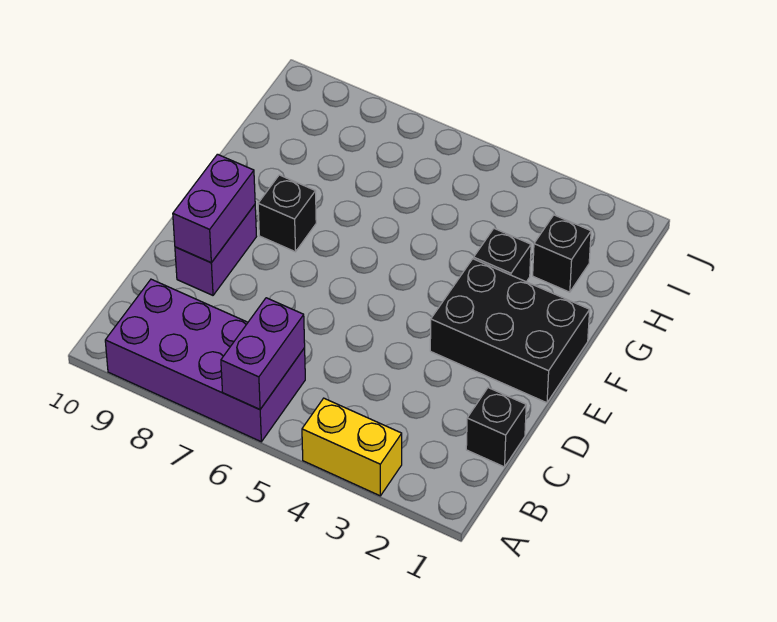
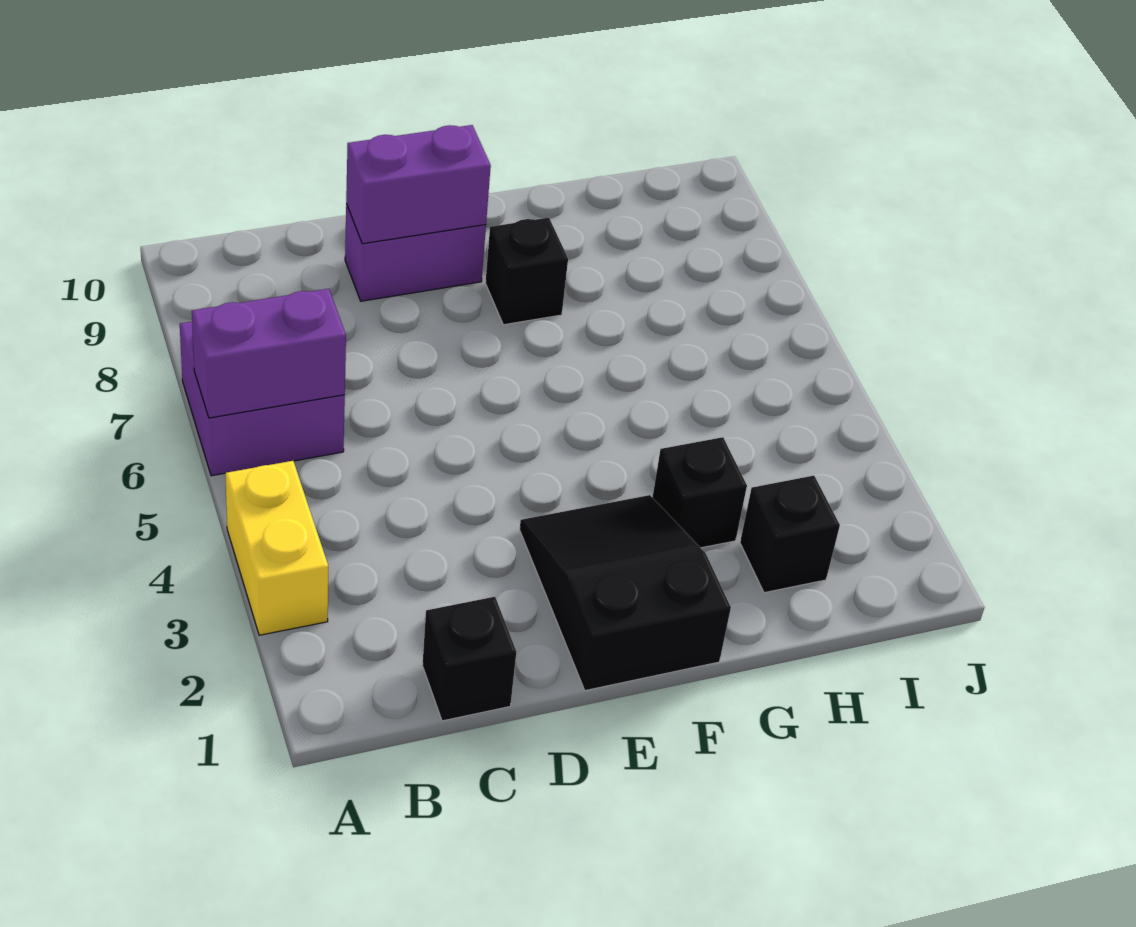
purple brick A6:B9 level 1 -> purple brick A6:B7 level 1
black brick E1:F3 level 1 -> black slope E1:F3 level 1 top 1

